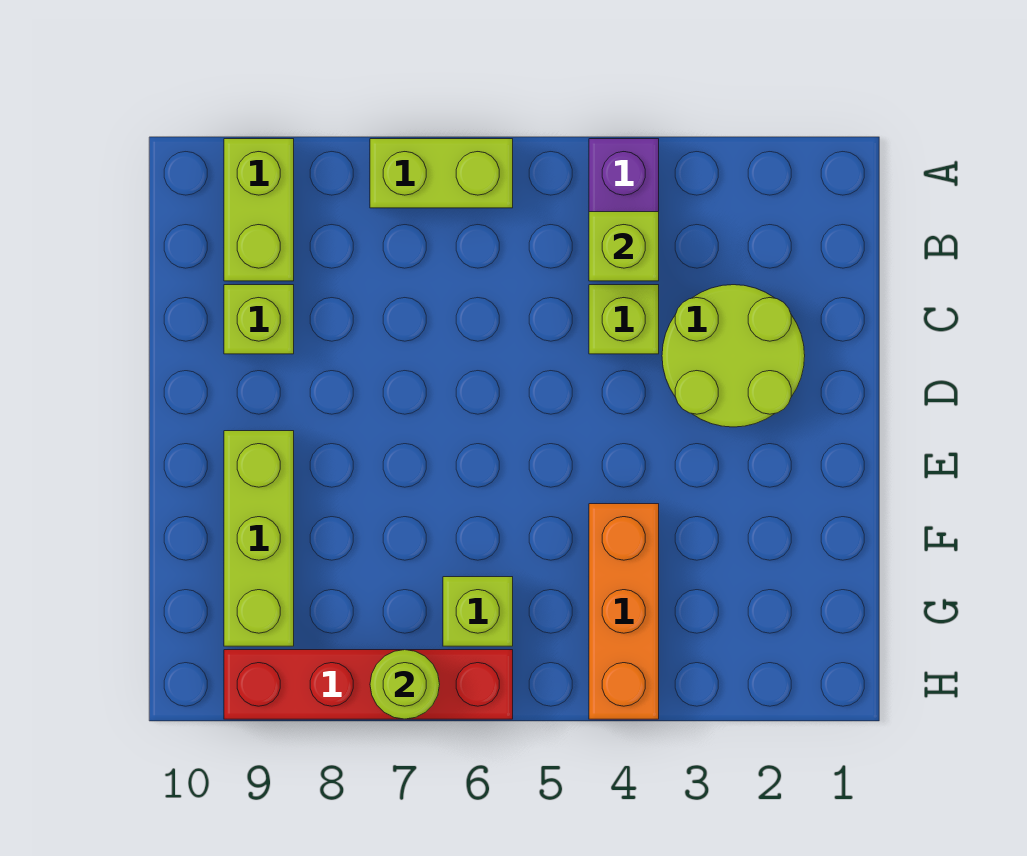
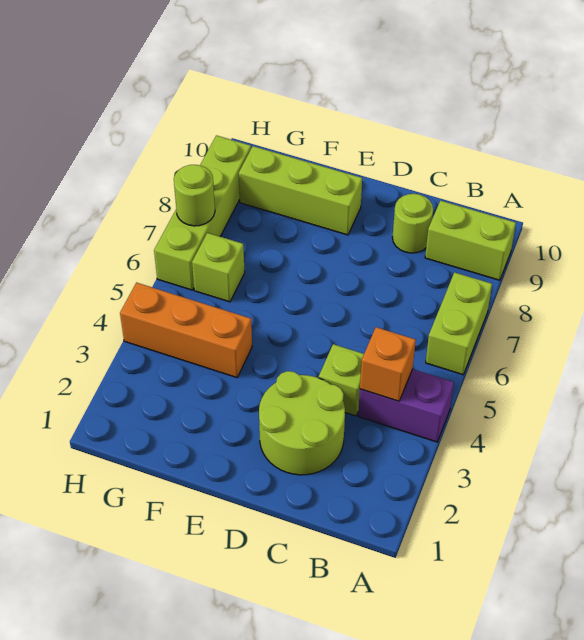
lime brick B4 level 2 -> orange brick B4 level 2
lime brick C9 level 1 -> lime round brick C9 level 1
red brick H6:H9 level 1 -> lime brick H6:H9 level 1

